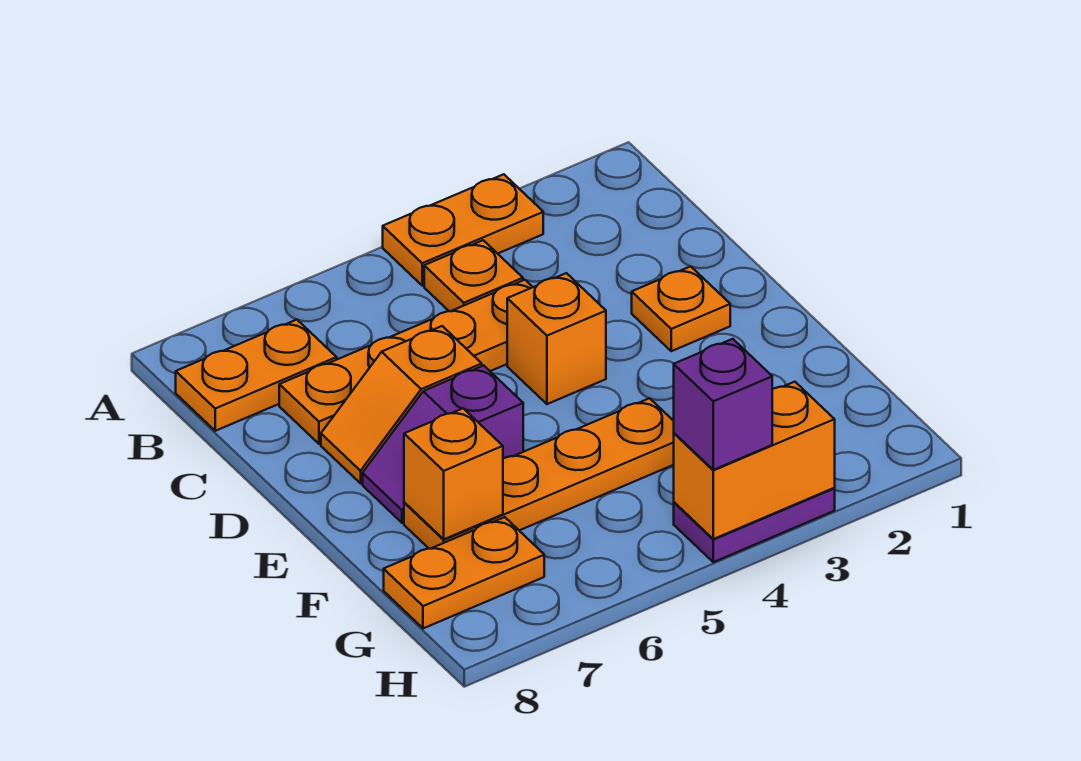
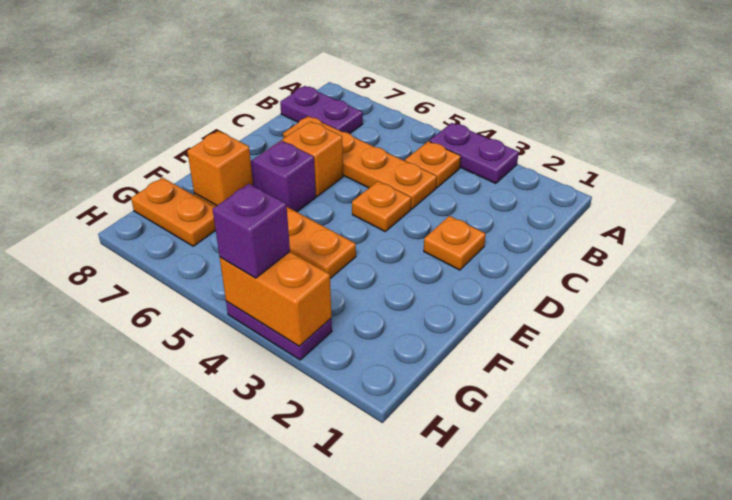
orange plate A3:A4 level 1 -> purple plate A3:A4 level 1
orange plate B7:B8 level 1 -> purple plate B7:B8 level 1
orange brick D4 level 1 -> orange plate D4 level 1

